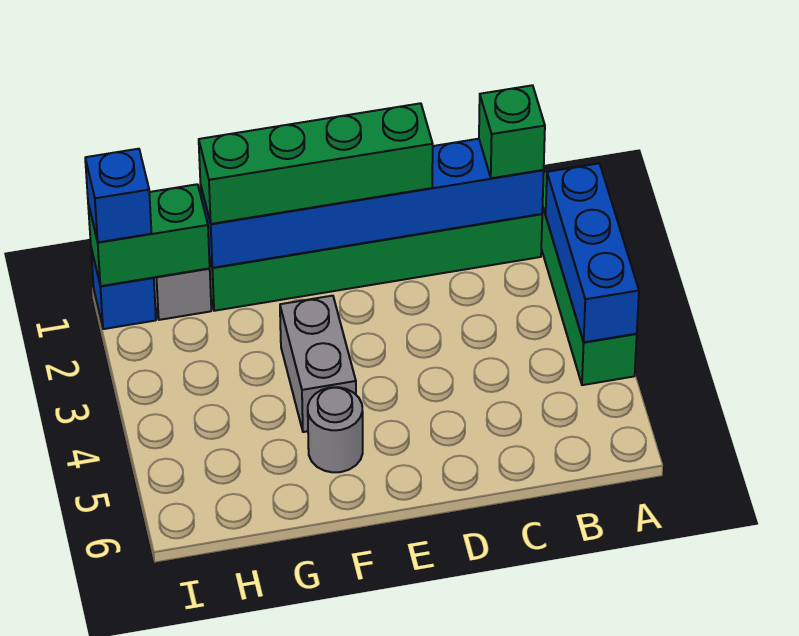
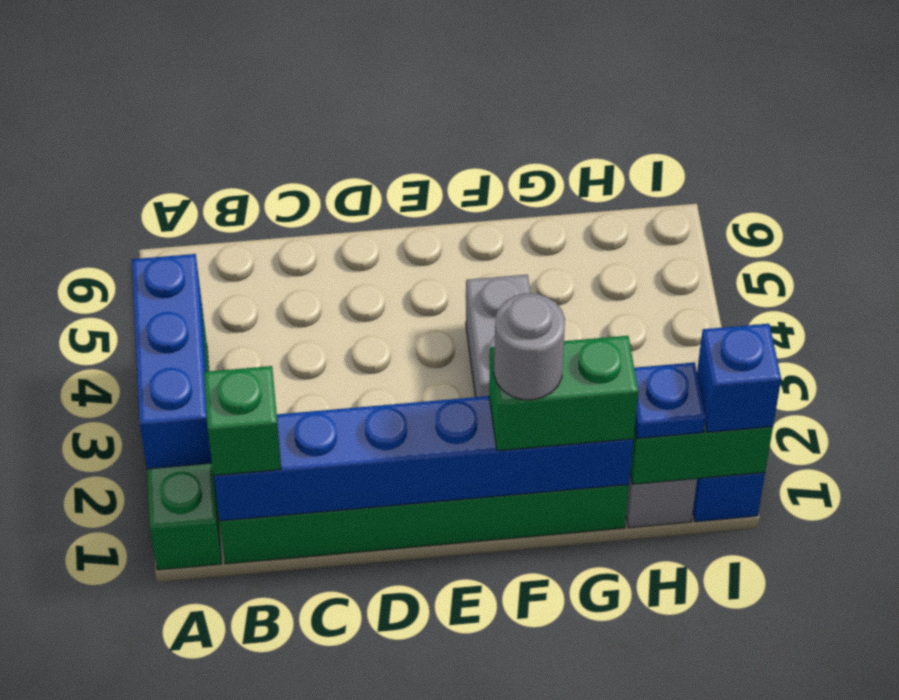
green brick D1:G1 level 3 -> green brick F1:G1 level 3
grey round brick F5 level 1 -> grey round brick F1 level 4
none -> blue plate H1 level 3

